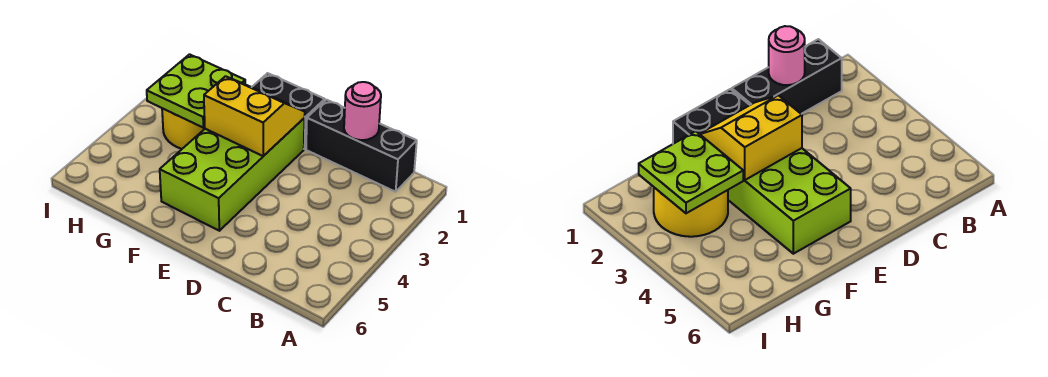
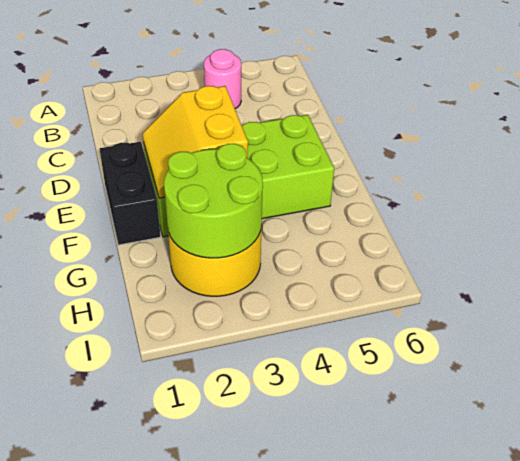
black brick B1:D1 level 1 -> none
pink round brick C1 level 2 -> pink round brick B4 level 1
lime plate G2:H3 level 2 -> lime round brick G2:H3 level 2

